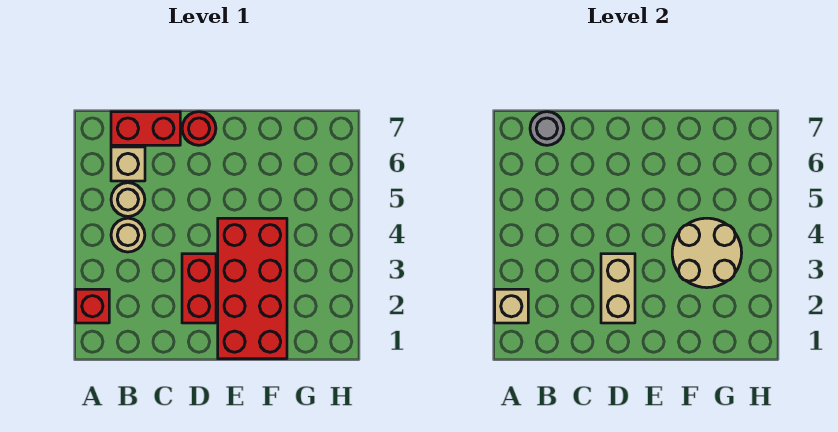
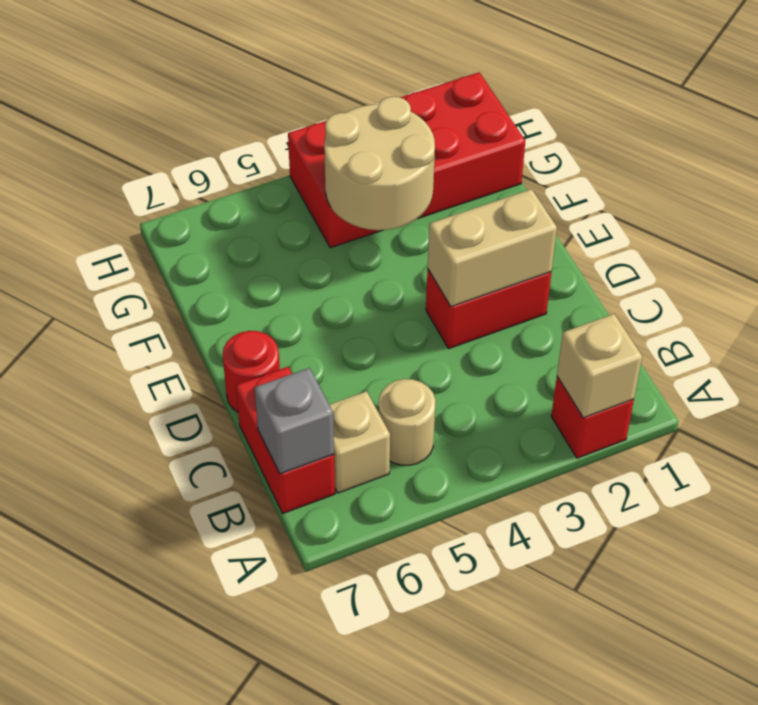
tan round brick B4 level 1 -> none
grey round brick B7 level 2 -> grey brick B7 level 2
red brick E1:F4 level 1 -> red brick G1:H4 level 1

